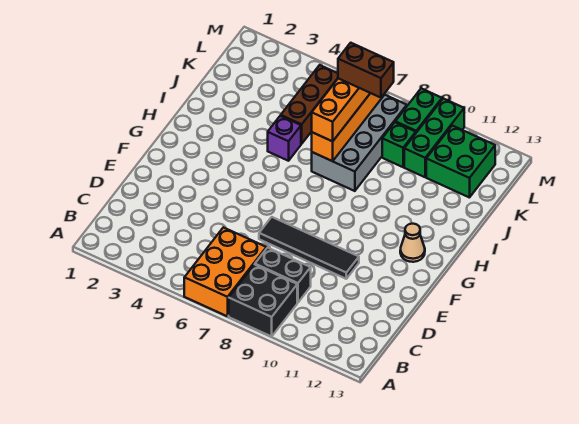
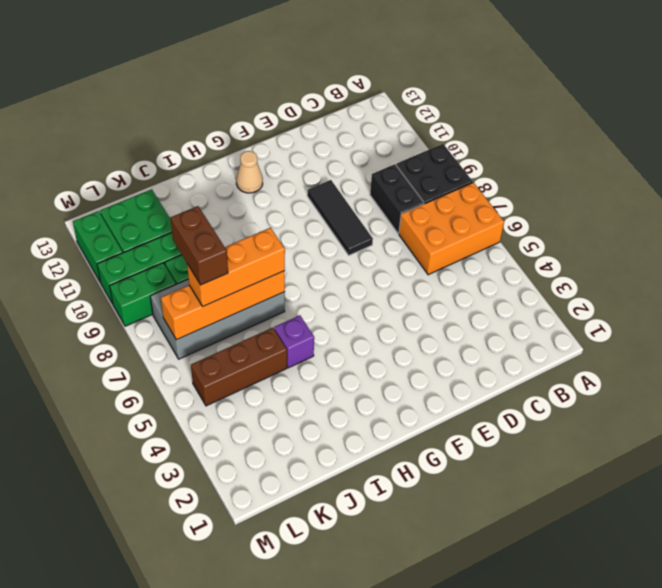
black tile E7:E10 level 1 -> black tile E8:E10 level 1
none -> green brick M11:M12 level 1

